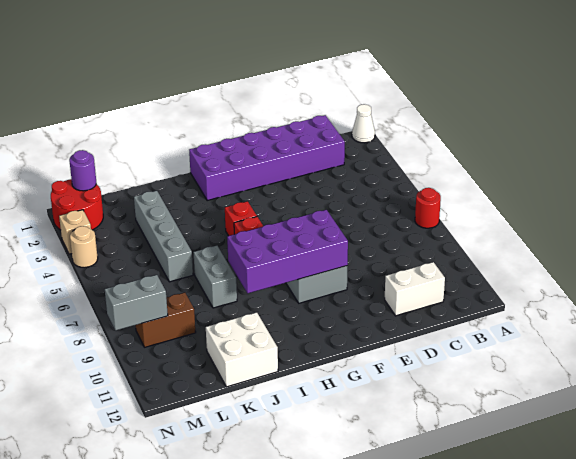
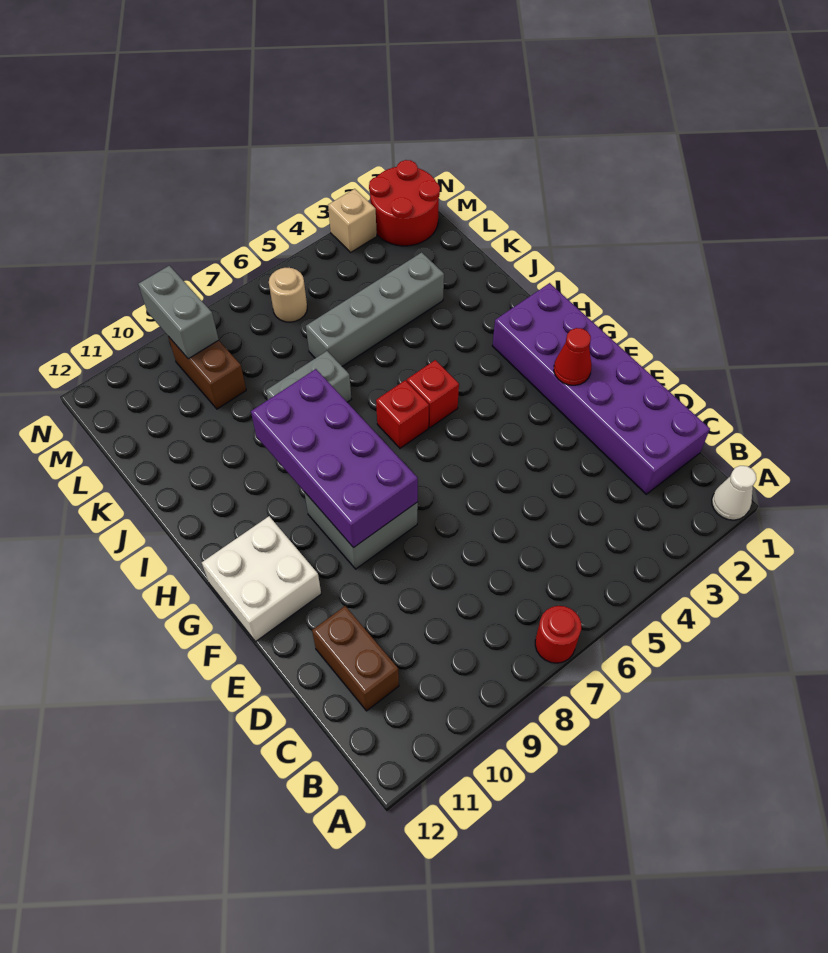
white brick C11:D11 level 1 -> brown brick C11:D11 level 1
none -> red cone F2 level 2
white brick J11:K12 level 1 -> white brick F11:G12 level 1
purple round brick M1 level 2 -> none
tan round brick N4 level 1 -> tan round brick M6 level 1

